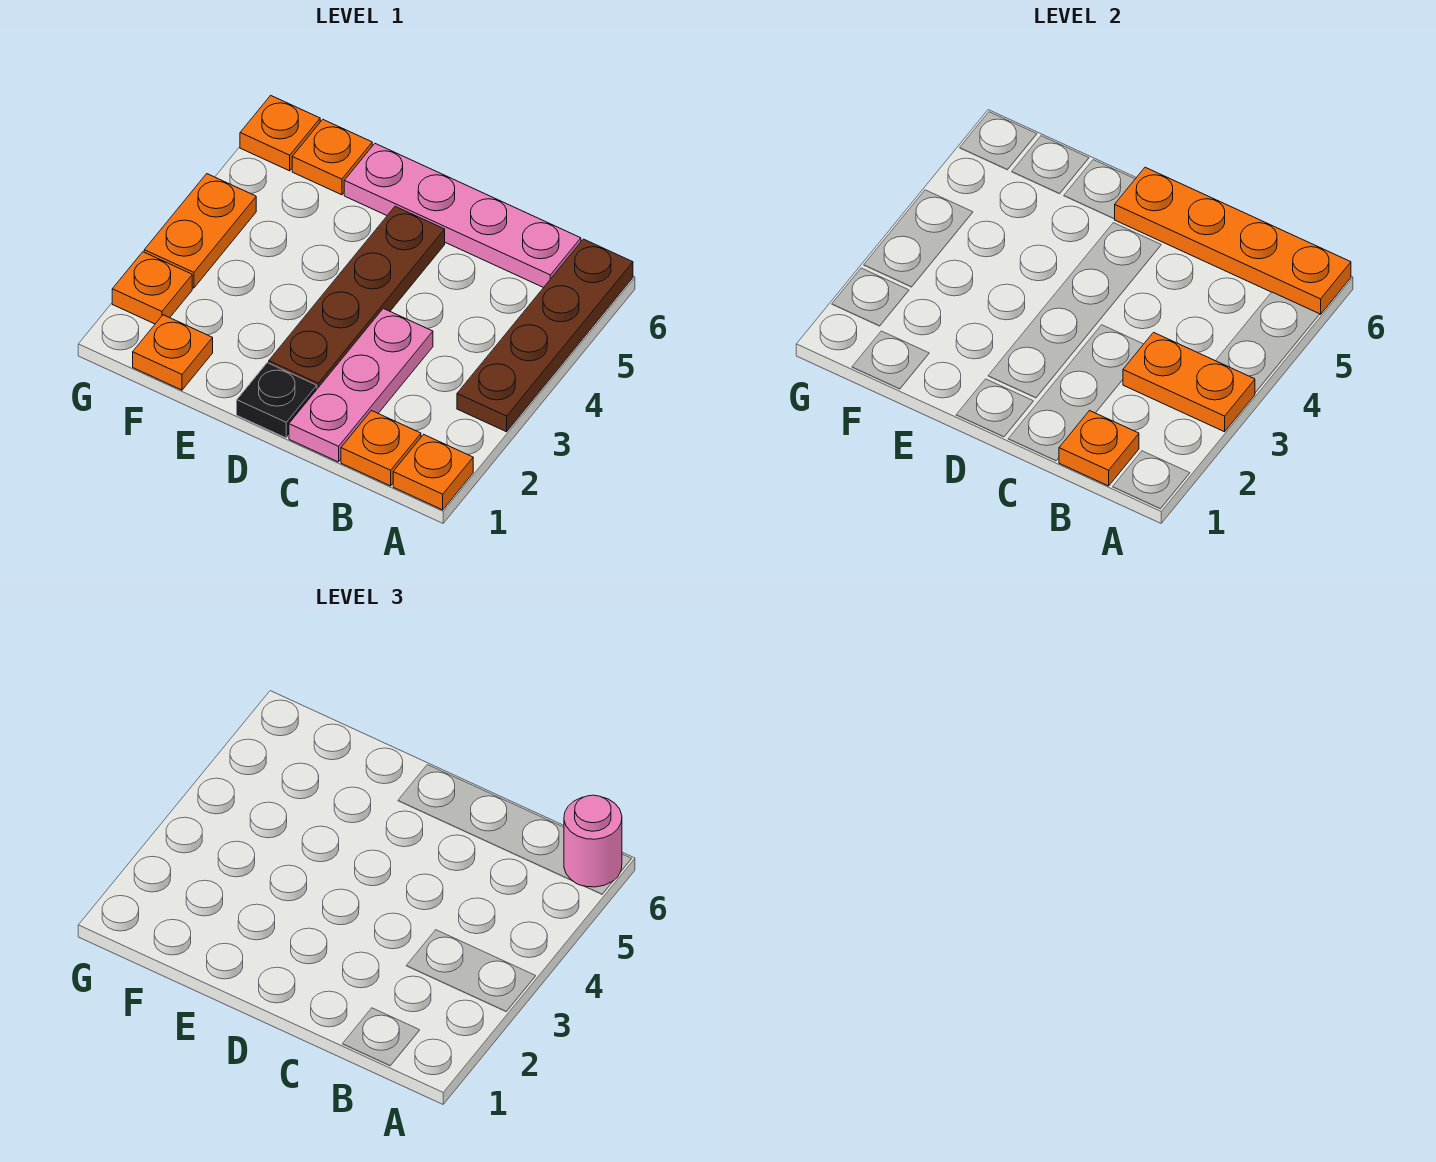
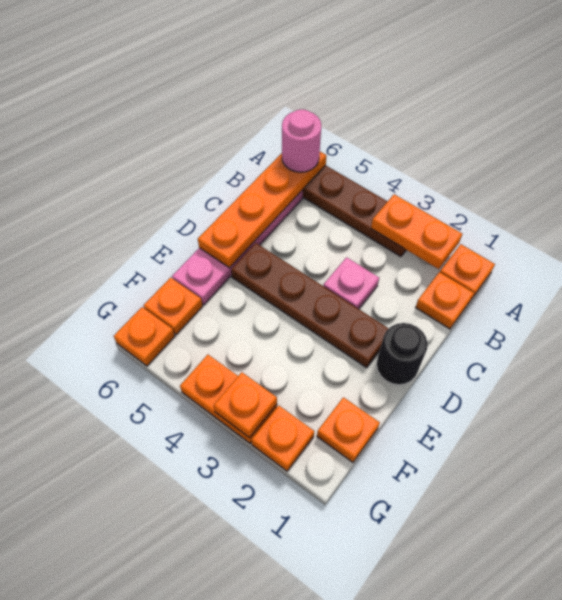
orange plate A3:B3 level 2 -> orange plate A2:A3 level 2
orange plate B1 level 2 -> orange plate G3 level 2
pink plate C1:C3 level 1 -> pink plate C3 level 1
black plate D1 level 1 -> black round brick D1 level 1

